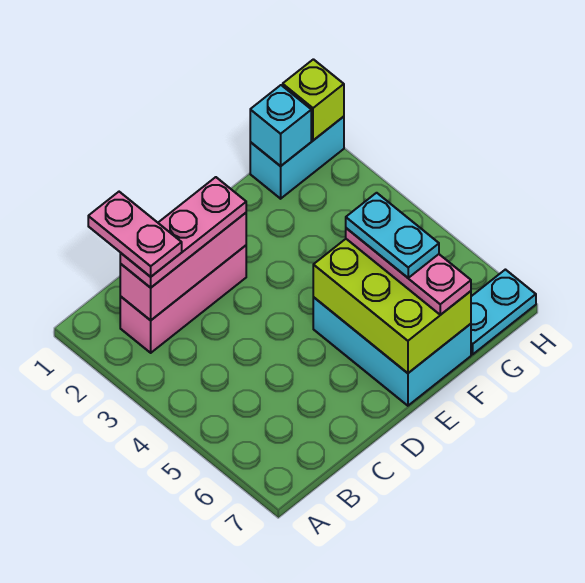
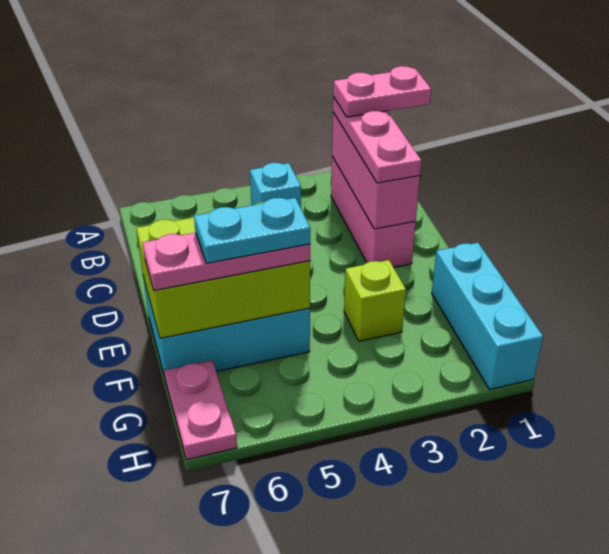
cyan brick G1:H1 level 1 -> cyan brick F1:H1 level 1
cyan brick G1 level 2 -> cyan brick B4 level 1
cyan plate G7:H7 level 1 -> pink plate G7:H7 level 1
lime brick H1 level 2 -> lime brick F3 level 1

